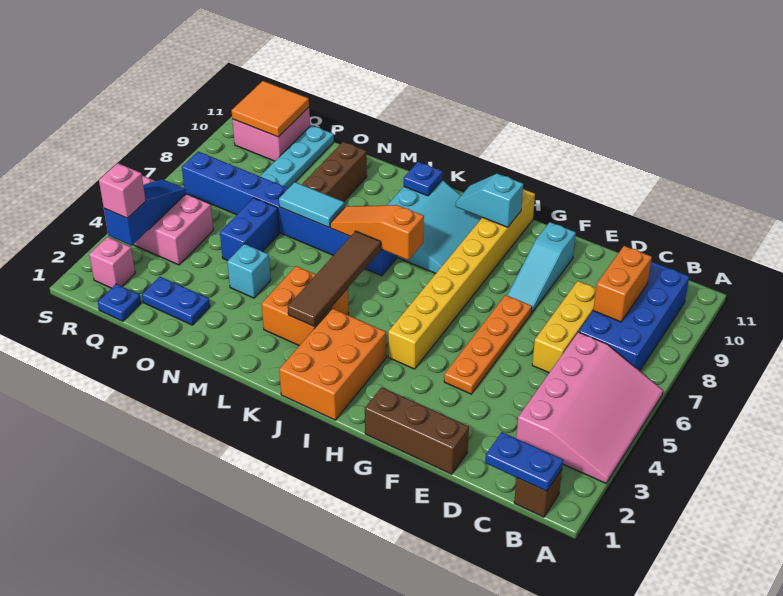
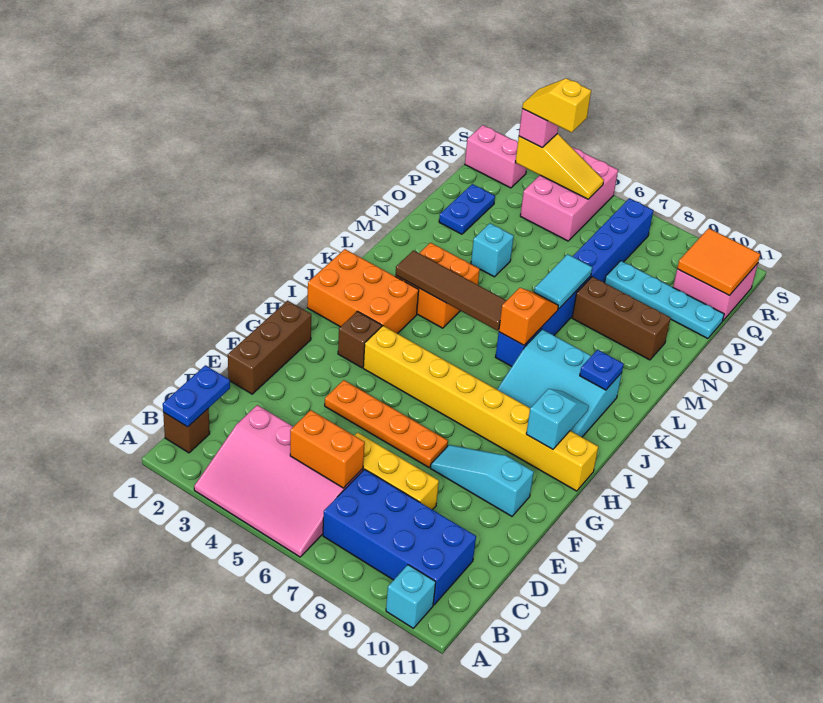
none -> cyan brick A10 level 1
orange brick C8:C9 level 2 -> orange brick C5:C6 level 2
none -> brown brick H3 level 1
orange slope J7:L7 level 2 top J -> orange slope K7:L7 level 2 top K
blue brick O5:O6 level 1 -> none
blue plate Q1 level 1 -> none
pink brick R2 level 1 -> pink brick R1:R2 level 1
blue slope R3:R5 level 2 top 3 -> yellow slope R3:R5 level 2 top 3
none -> yellow slope R3:R4 level 4 top 4

